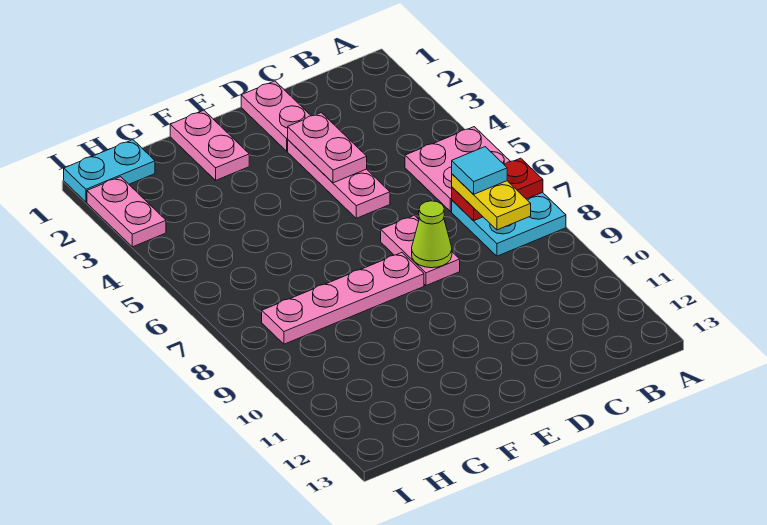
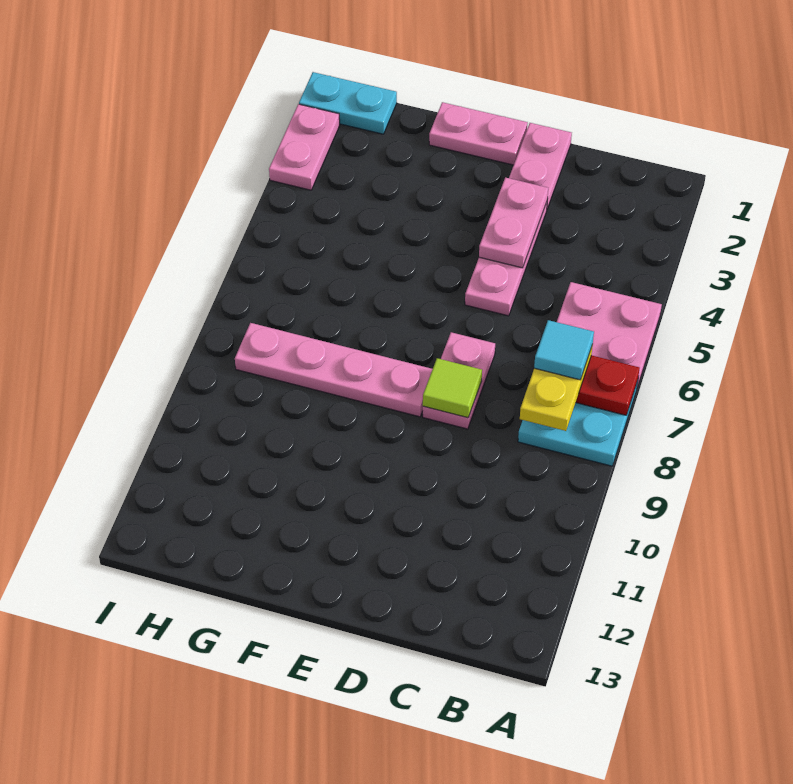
lime cone D8 level 2 -> lime tile D8 level 2
pink plate F1:F2 level 1 -> pink plate E1:F1 level 1

